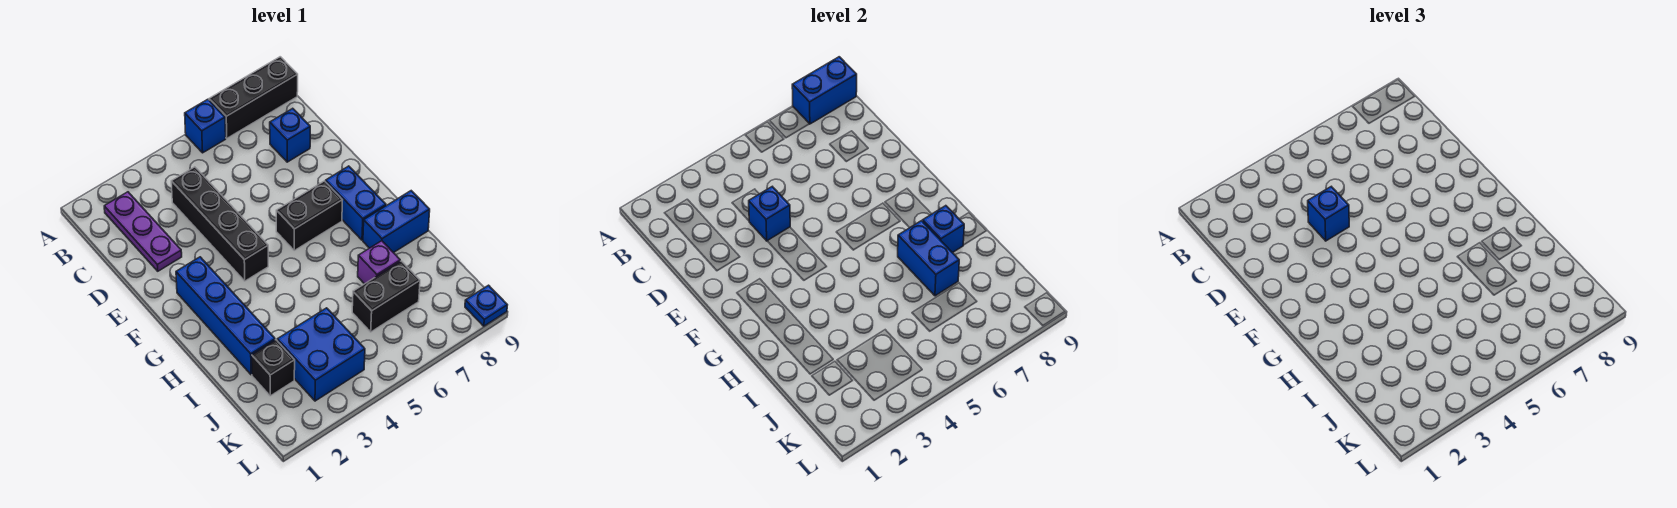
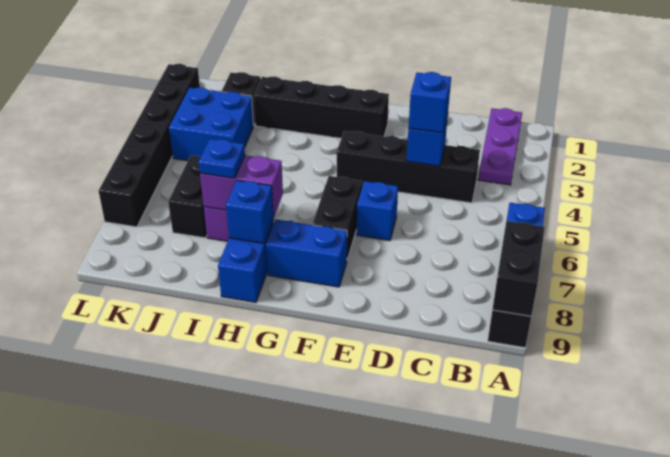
blue brick A8:A9 level 2 -> black brick A8:A9 level 2
purple plate B2:D2 level 1 -> purple plate B1:B3 level 1
blue brick C8 level 1 -> blue brick E6 level 1
blue brick F2:I2 level 1 -> black brick F2:I2 level 1
blue brick H7:I7 level 2 -> purple brick H7:I7 level 2
none -> black brick L2:L7 level 1
blue plate L9 level 1 -> blue plate I7 level 3

